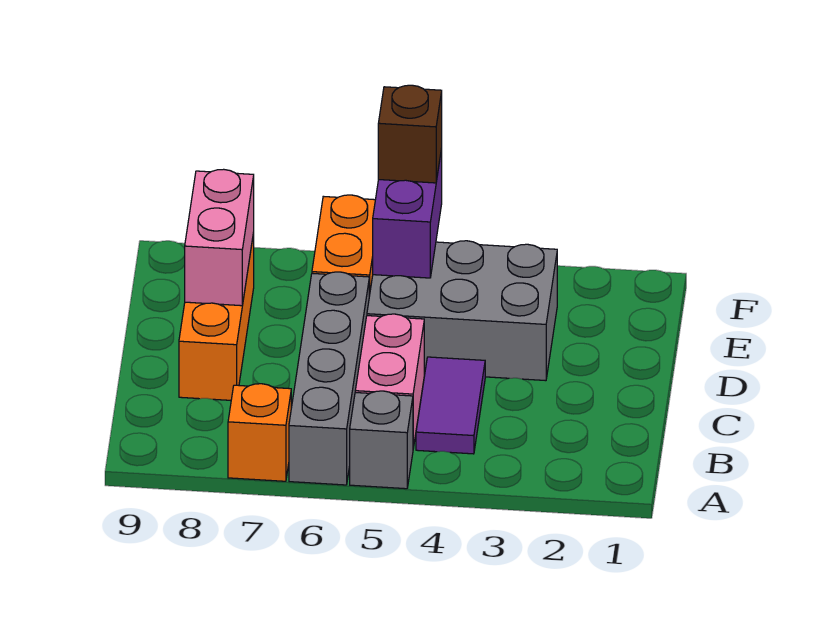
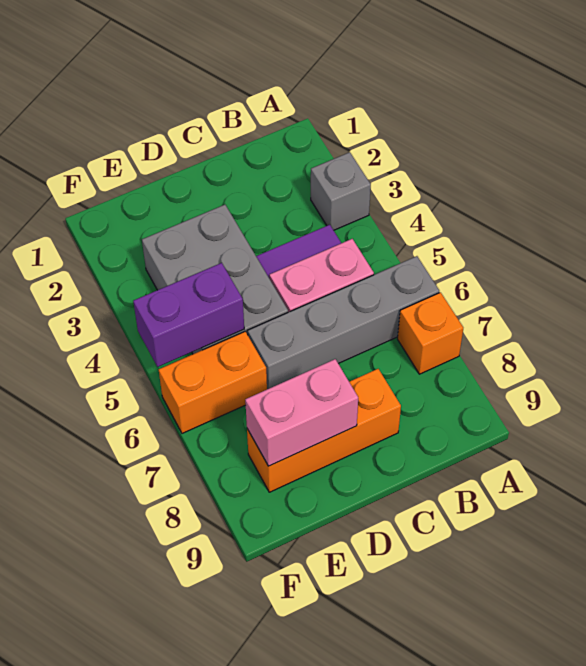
grey brick A5 level 1 -> grey brick A3 level 1
brown brick F5 level 3 -> none

